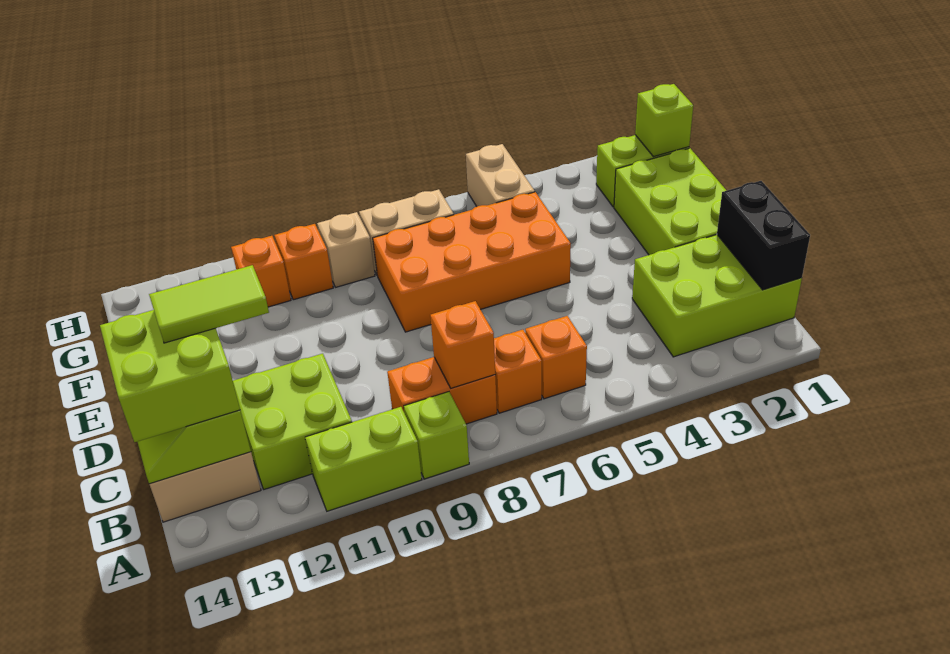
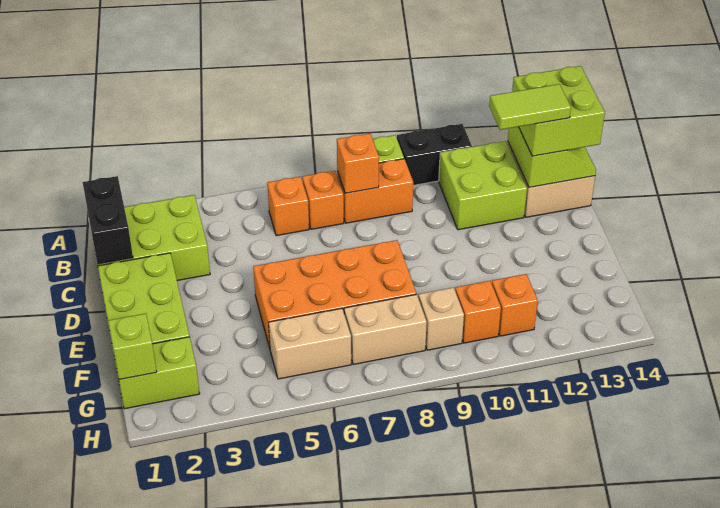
lime brick A10:A11 level 1 -> black brick A10:A11 level 1
tan brick G5:H5 level 1 -> tan brick G5:G6 level 1

